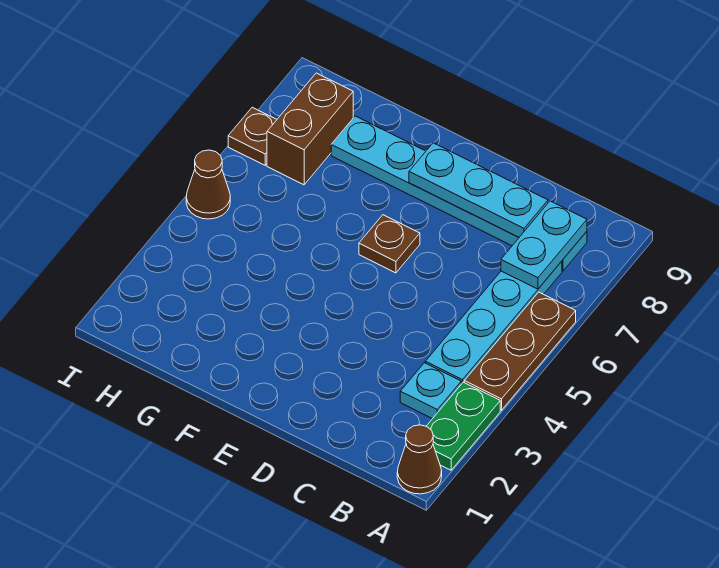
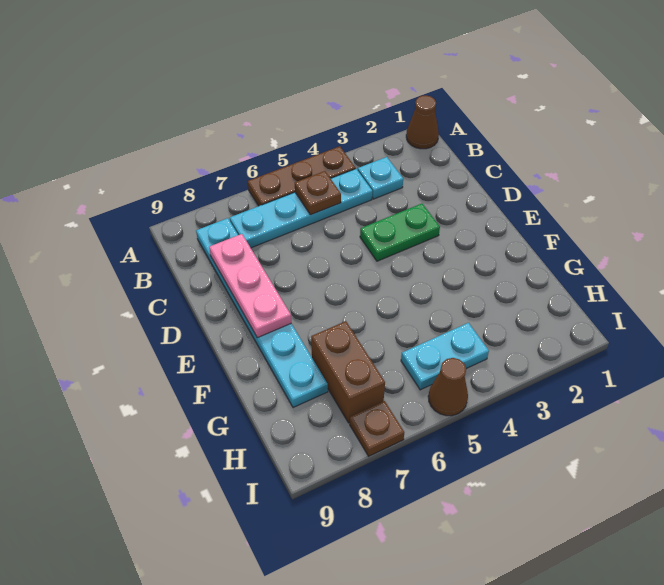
green plate A2:A3 level 1 -> green plate D3:D4 level 1
cyan plate B7:B8 level 2 -> cyan plate H4:H5 level 1
cyan plate C8:E8 level 2 -> pink plate C8:E8 level 2
brown plate E6 level 1 -> brown plate B5 level 2
brown brick H7:H8 level 1 -> brown brick G7:H7 level 1

